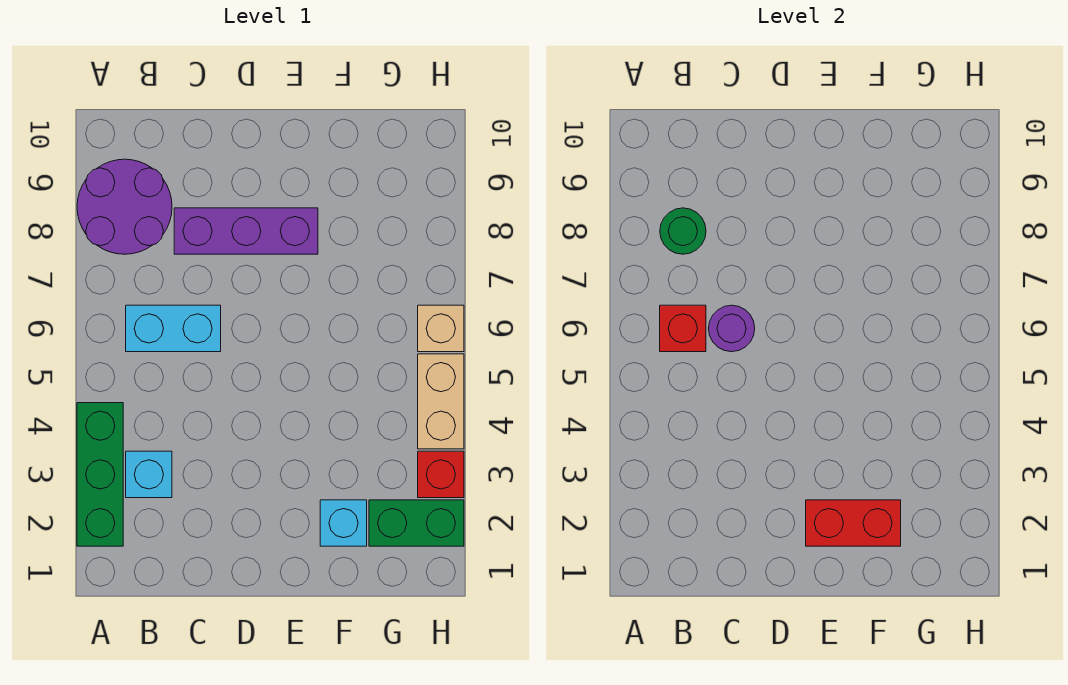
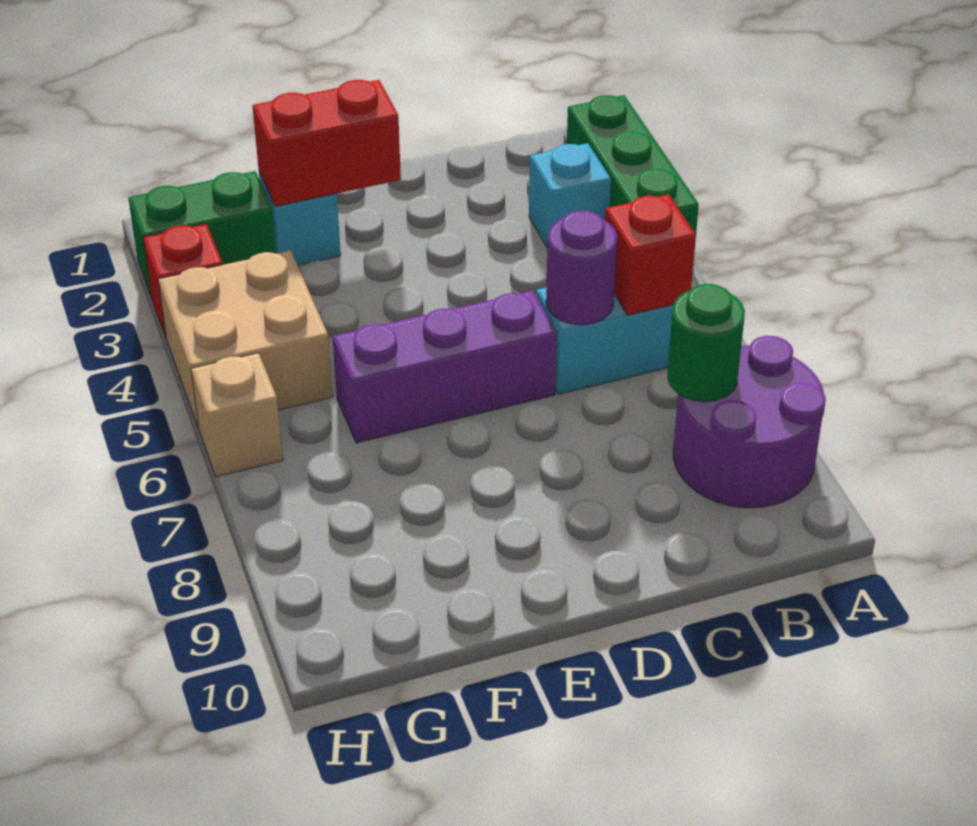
purple brick C8:E8 level 1 -> purple brick D6:F6 level 1
tan brick H4:H5 level 1 -> tan brick G4:H5 level 1

